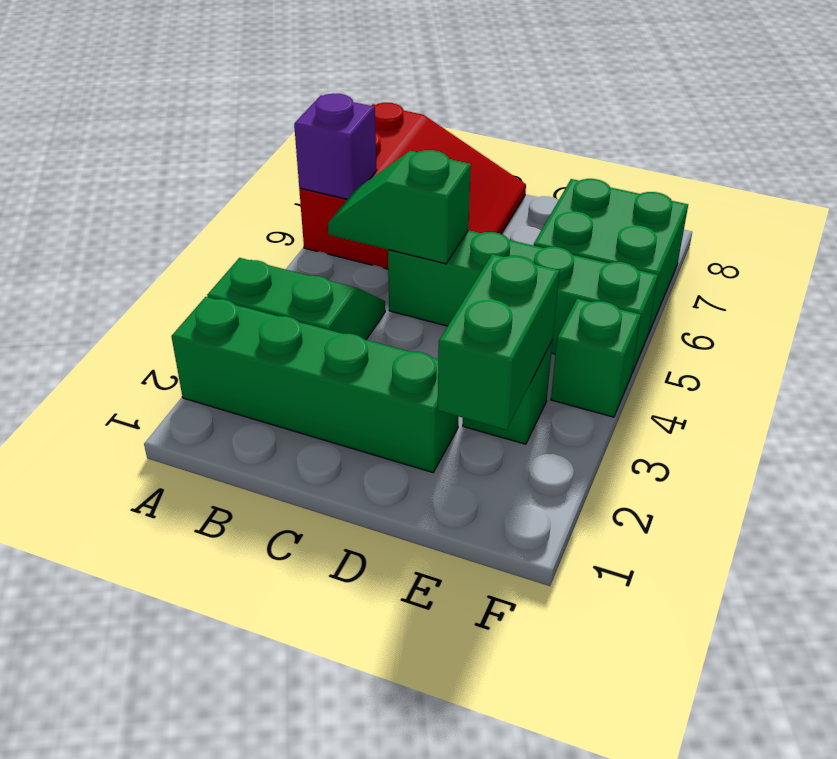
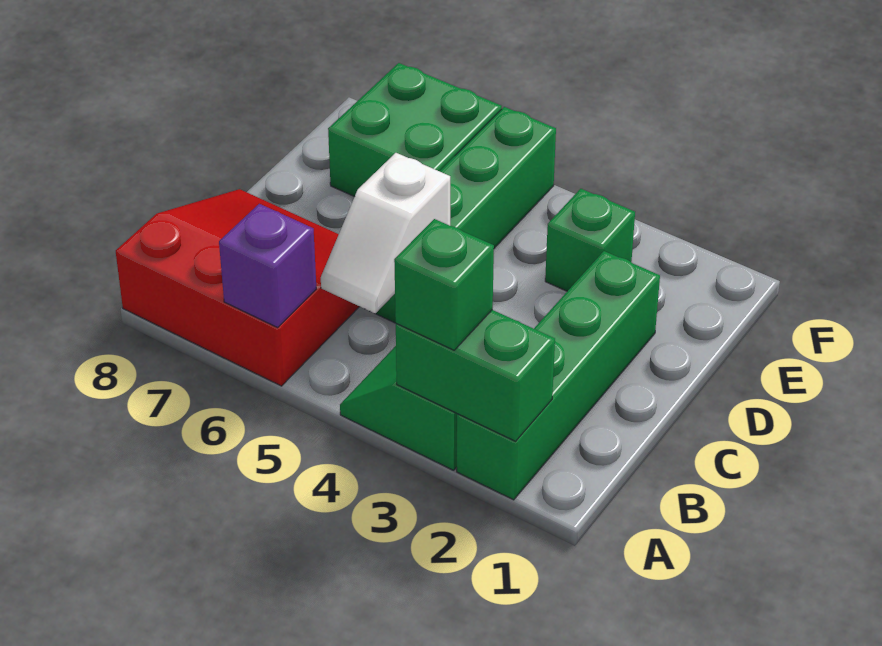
green slope B5:C5 level 2 top C -> white slope B5:C5 level 2 top C
green brick E2:E3 level 2 -> green brick A2:A3 level 2
green brick F4 level 1 -> green brick A3 level 3

